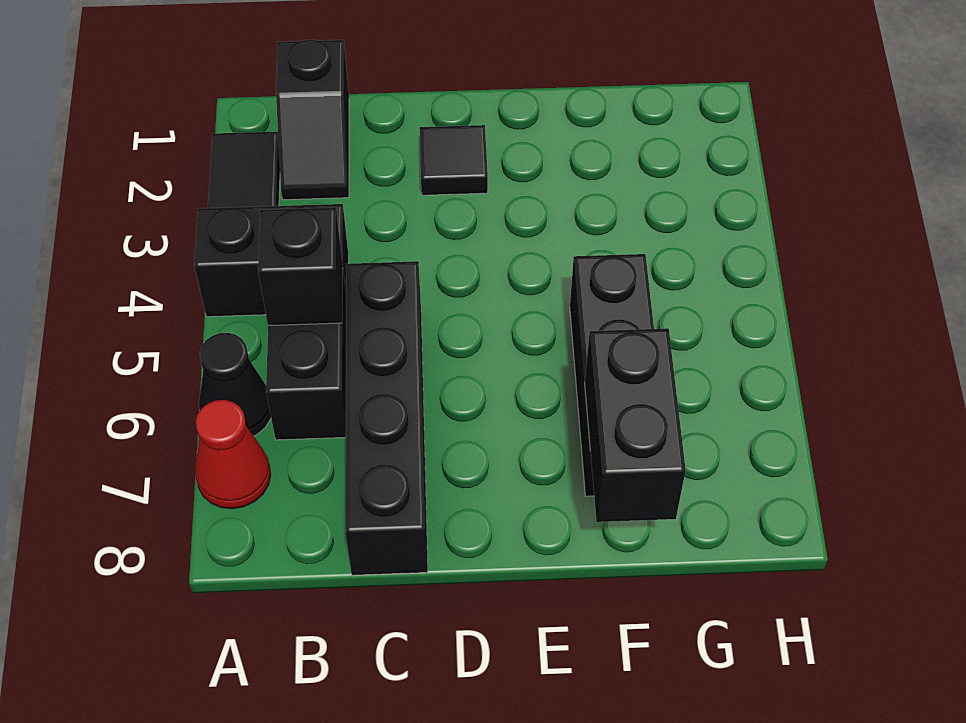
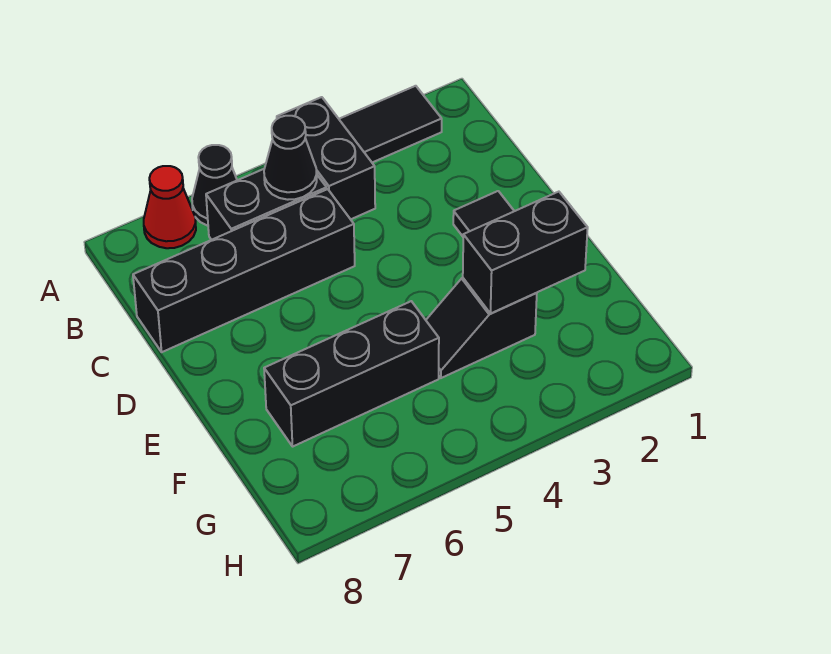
black slope B1:B2 level 1 top 1 -> black slope F3:F4 level 1 top 3
black brick B5 level 2 -> black cone B5 level 2
black brick F7:F8 level 2 -> black brick F2:F3 level 2

